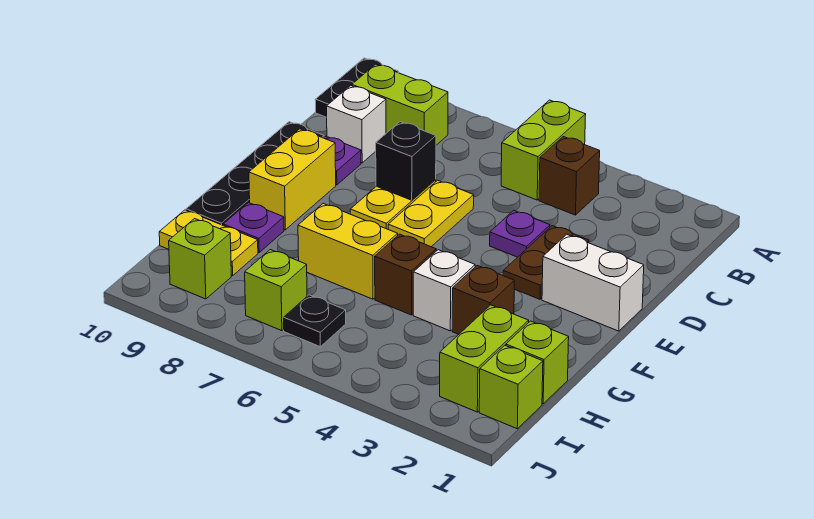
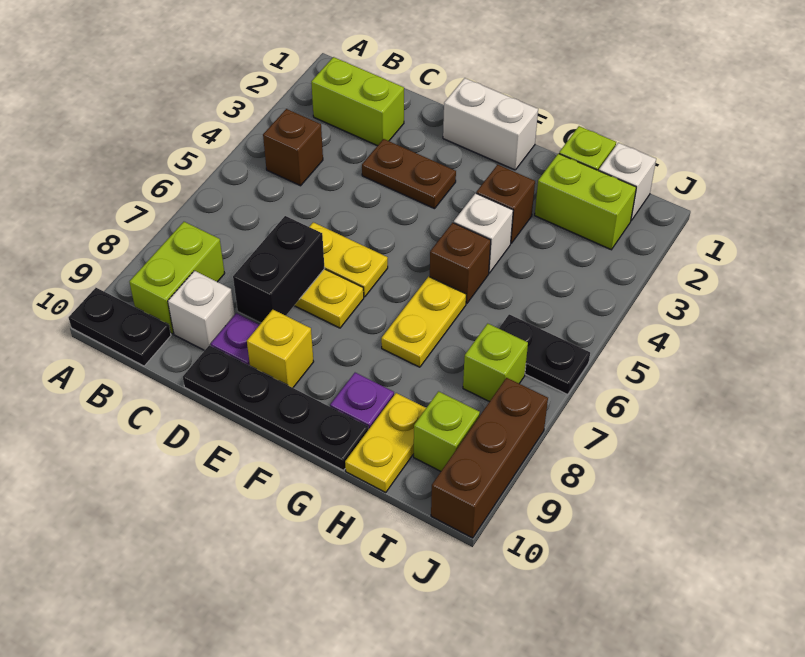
lime brick A5:B5 level 1 -> lime brick B2:C2 level 1
purple plate D4 level 1 -> none
black brick D7 level 2 -> black brick D7:D8 level 2
white brick E1:E2 level 1 -> white brick E1:F1 level 1
yellow brick E9:F9 level 1 -> yellow brick E9 level 1
yellow brick G6:G7 level 1 -> yellow plate G6:G7 level 1
lime brick I1 level 1 -> white brick I1 level 1
black plate I6 level 1 -> black plate I6:J6 level 1
none -> brown brick J8:J10 level 1

